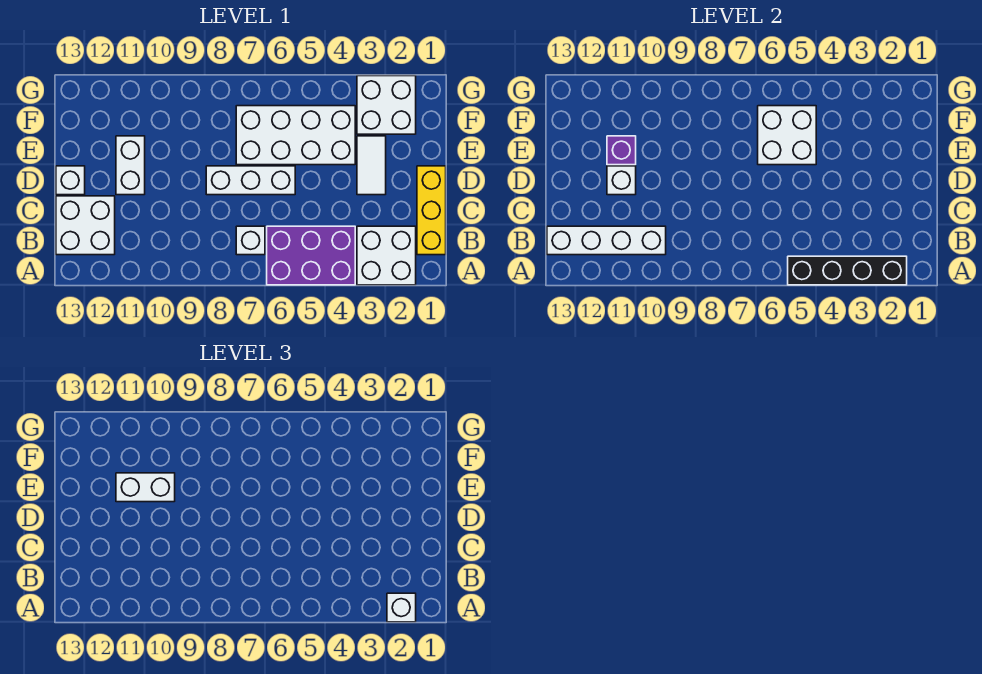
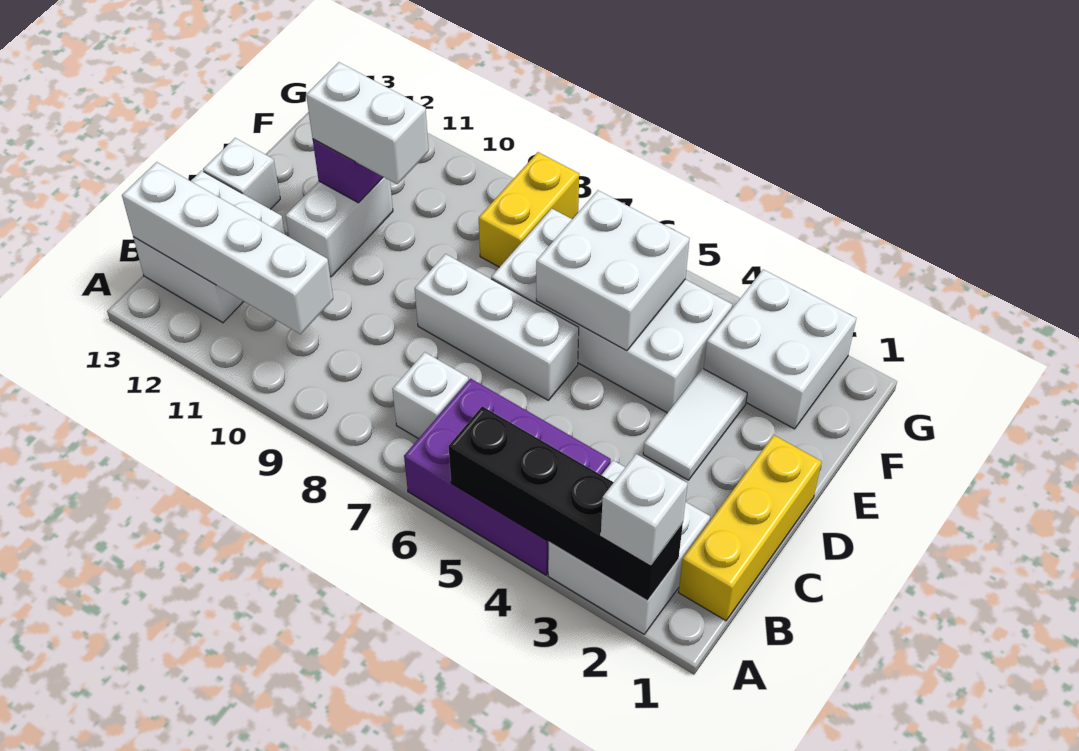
white brick D11 level 2 -> none
none -> yellow brick F8:G8 level 1

